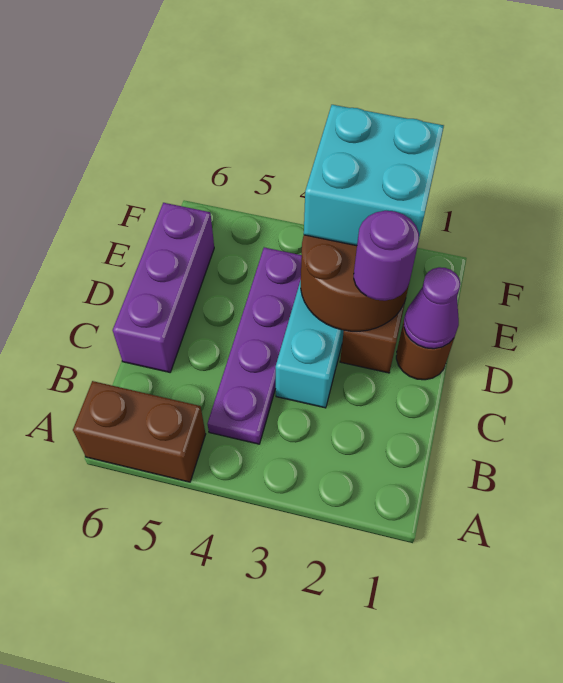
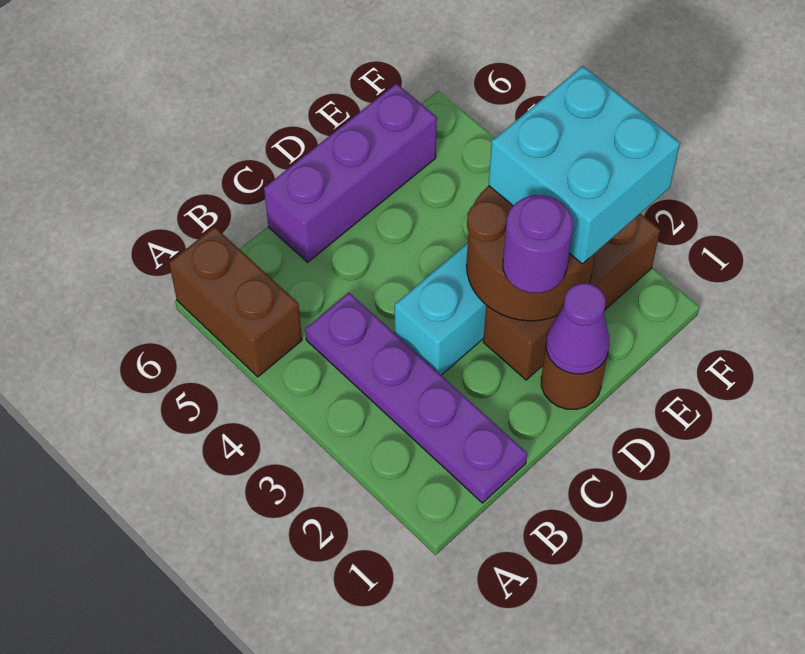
purple plate B4:E4 level 1 -> purple plate B1:B4 level 1

